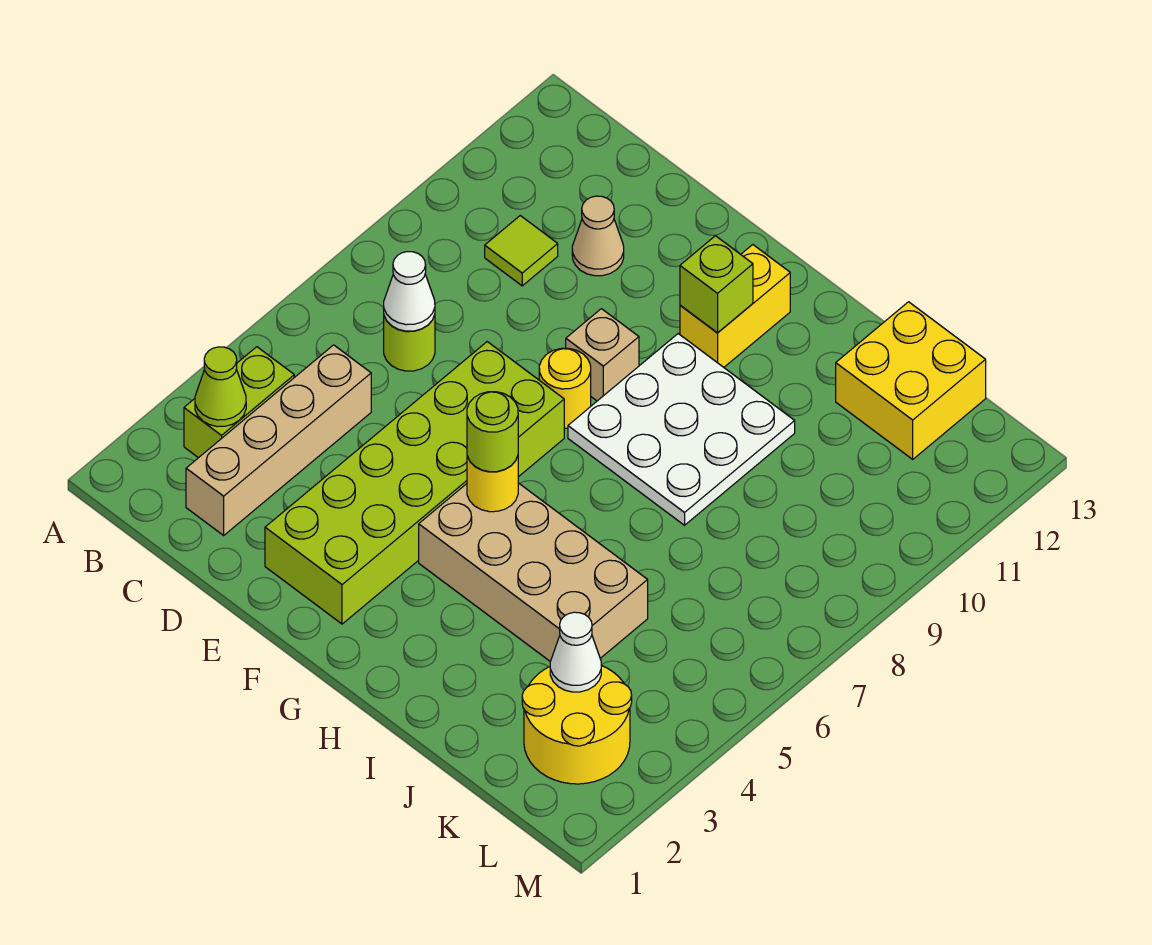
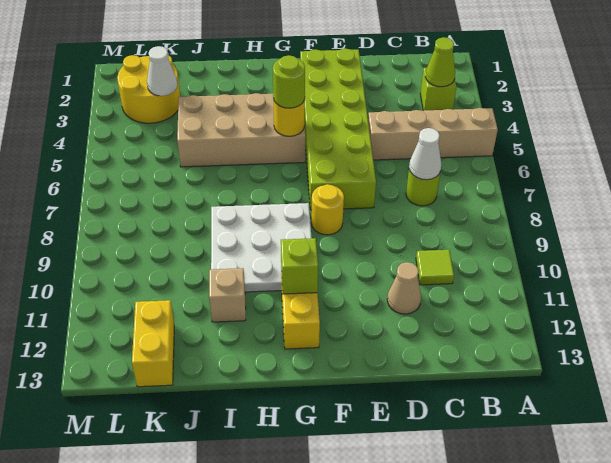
lime brick B3:B4 level 1 -> lime brick B3 level 1
tan brick C2:C5 level 1 -> tan brick A5:D5 level 1
tan brick F9 level 1 -> tan brick I11 level 1
yellow brick J12:K13 level 1 -> yellow brick K12:K13 level 1

